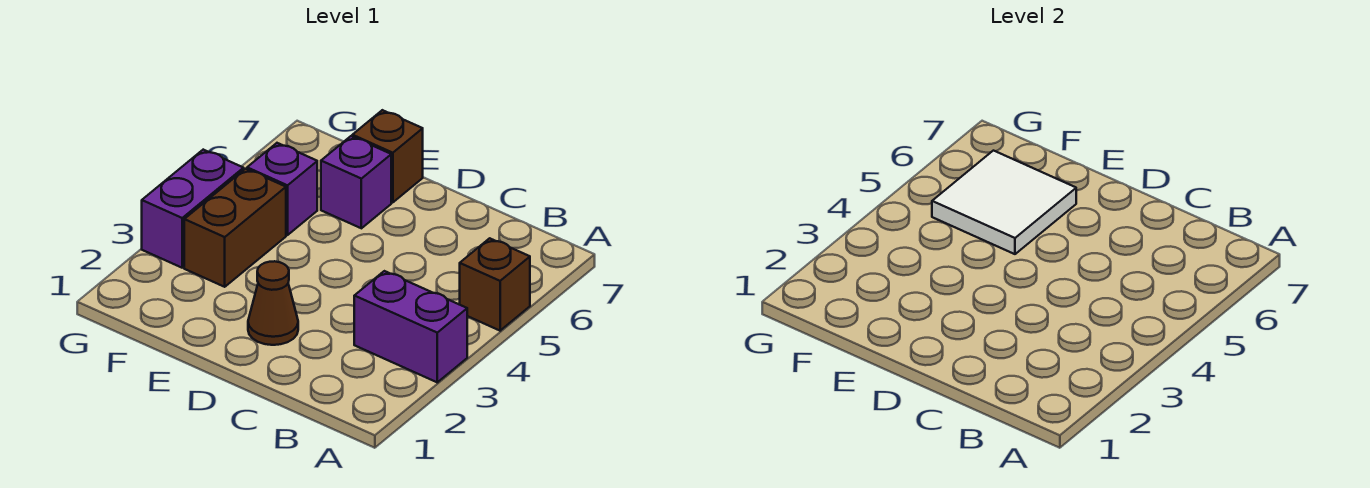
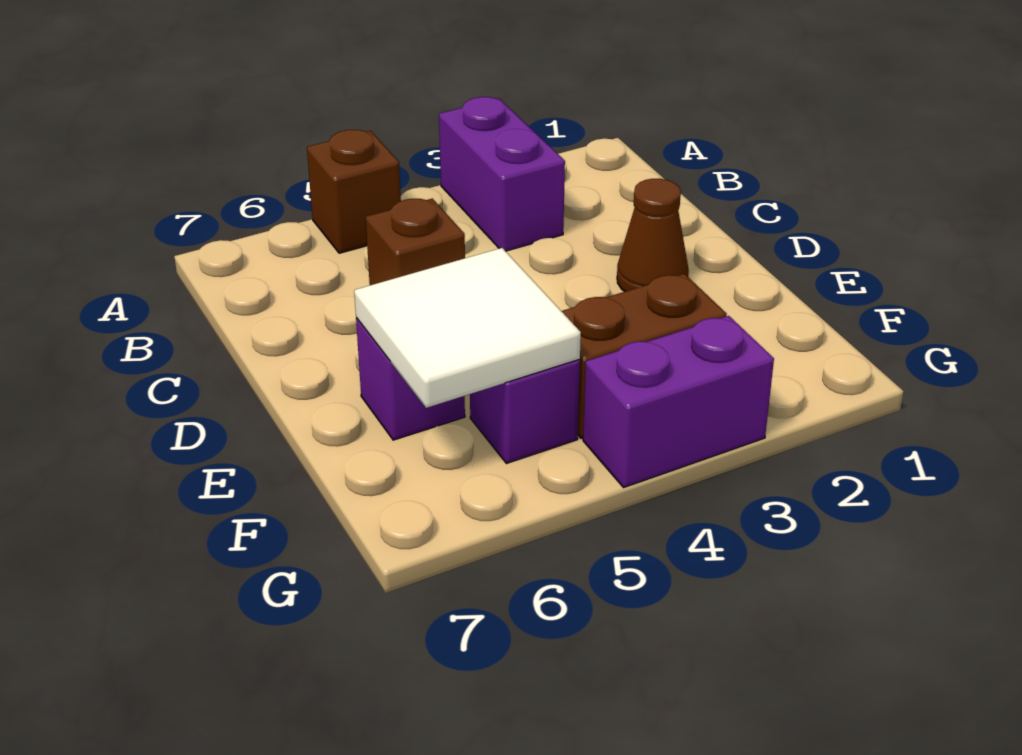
brown brick E7 level 1 -> brown brick C5 level 1

